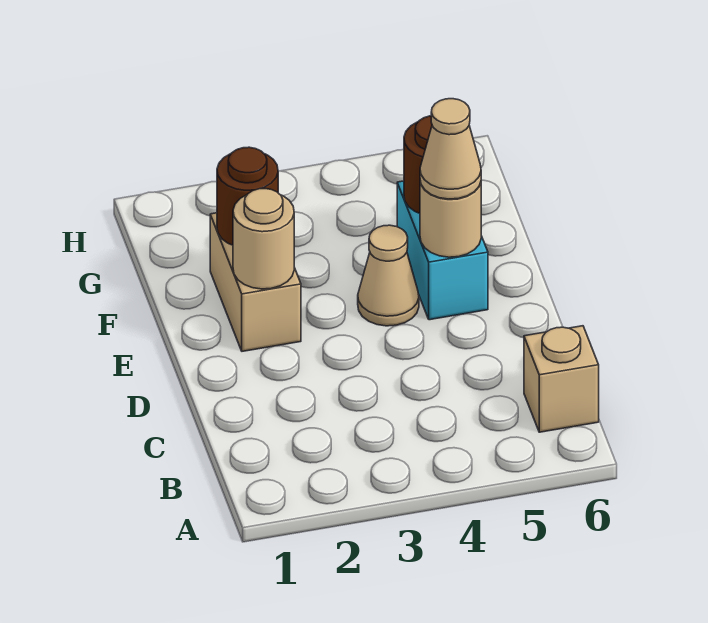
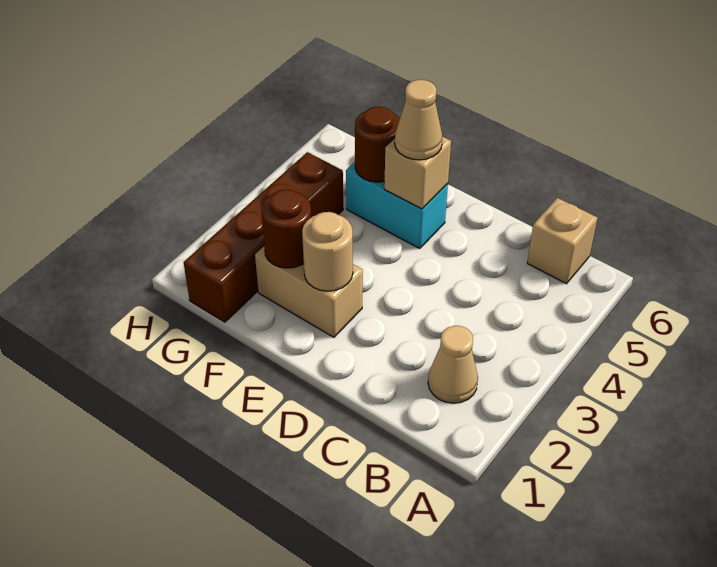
tan cone E4 level 1 -> tan cone B2 level 1
tan round brick E5 level 2 -> tan brick E5 level 2
none -> brown brick G1:G4 level 1

